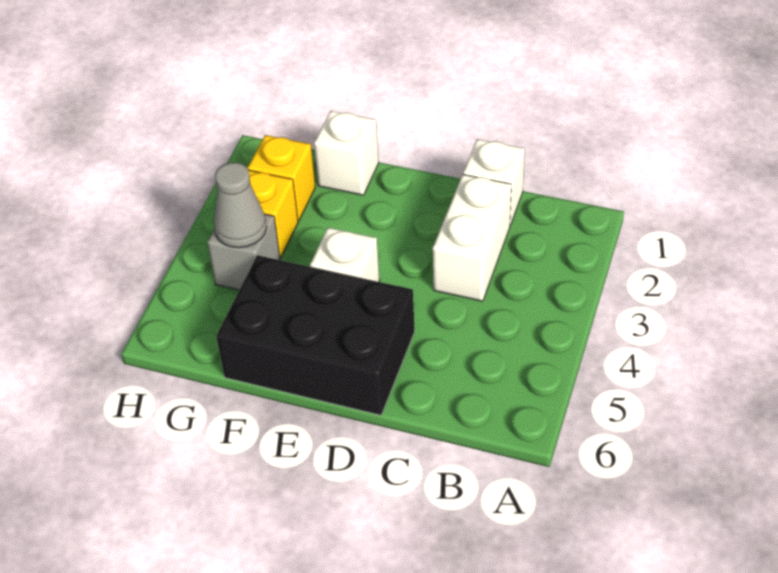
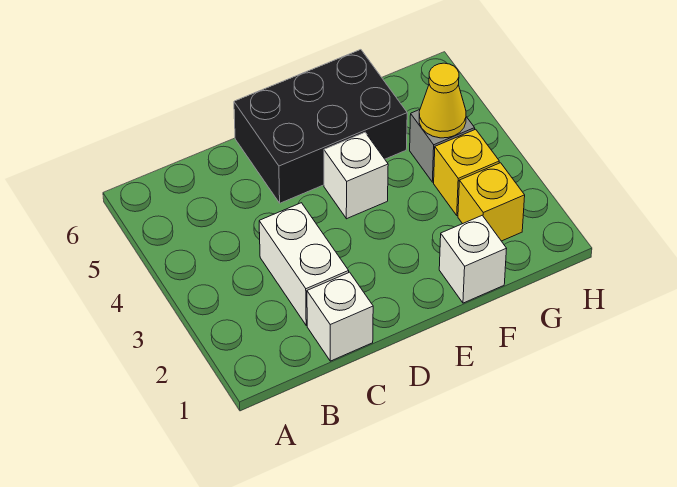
grey cone G4 level 2 -> yellow cone G4 level 2

